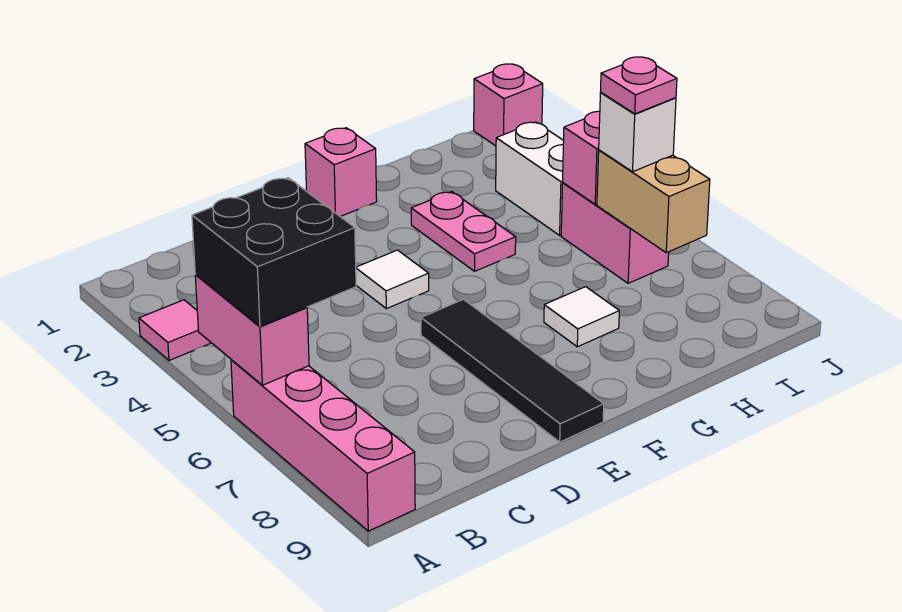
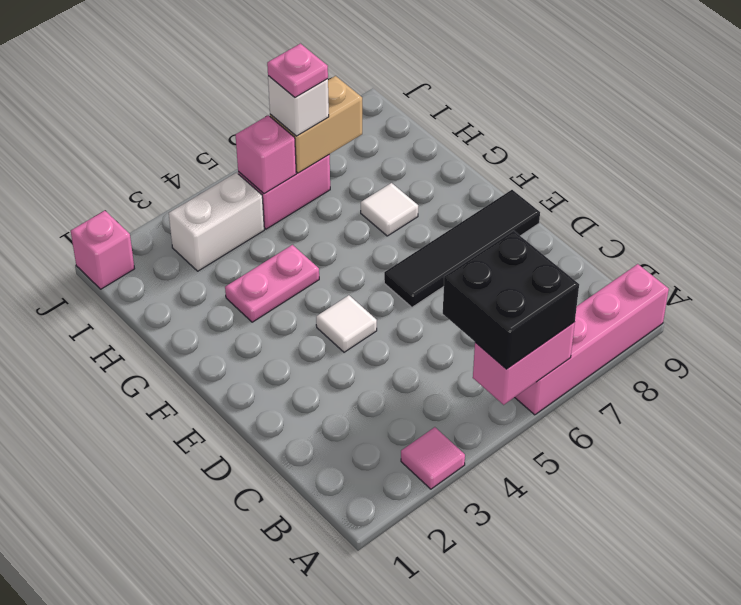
pink brick F1 level 1 -> none

